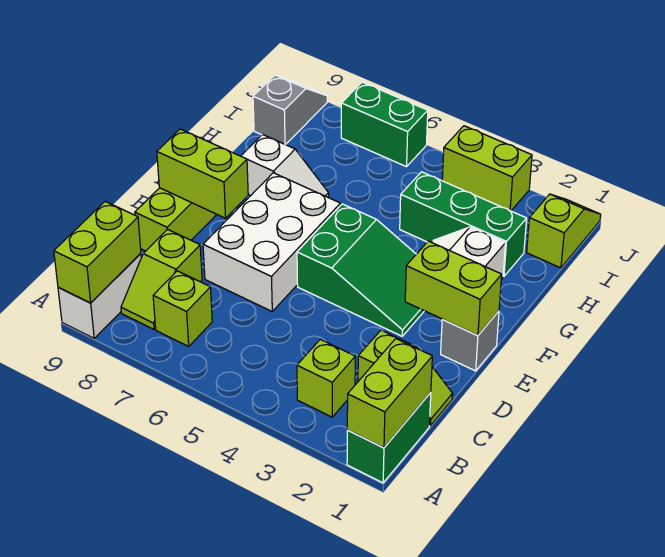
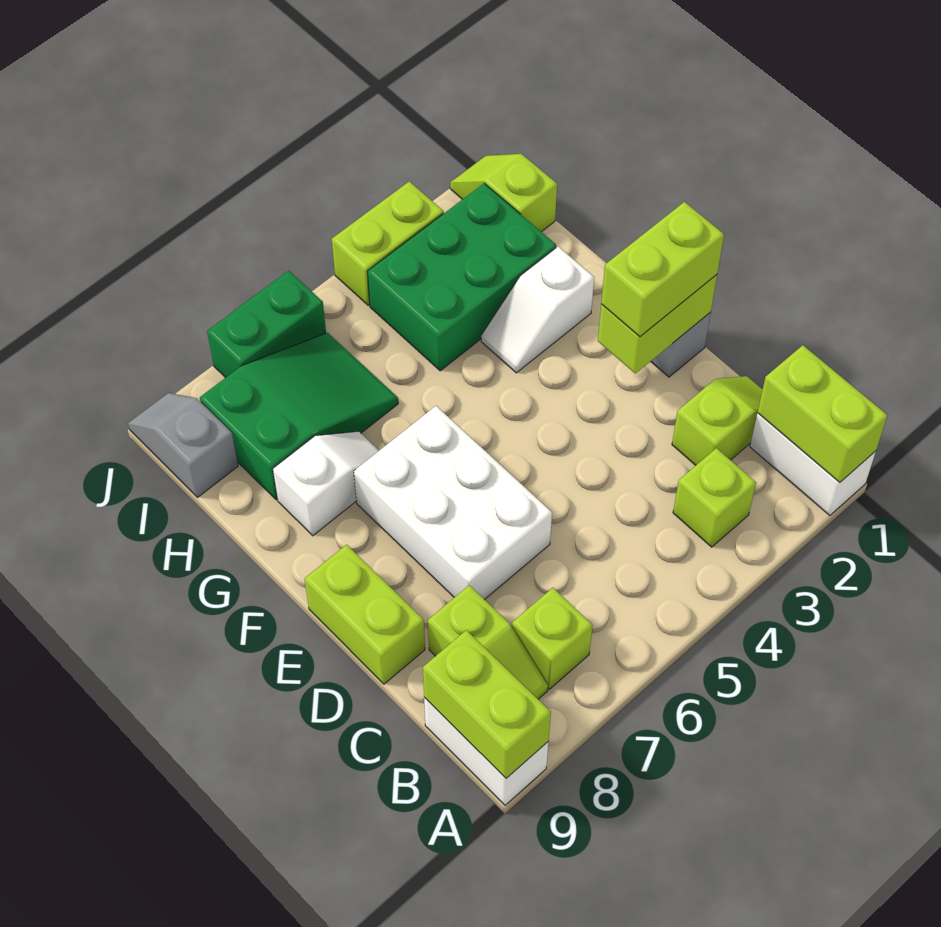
green brick A1:B1 level 1 -> white brick A1:B1 level 1
green slope E3:F5 level 1 top 5 -> green slope H6:I8 level 1 top 8
lime brick E8:E9 level 2 -> lime brick E1:E2 level 3
green brick H2:H4 level 1 -> green brick H2:I4 level 1

